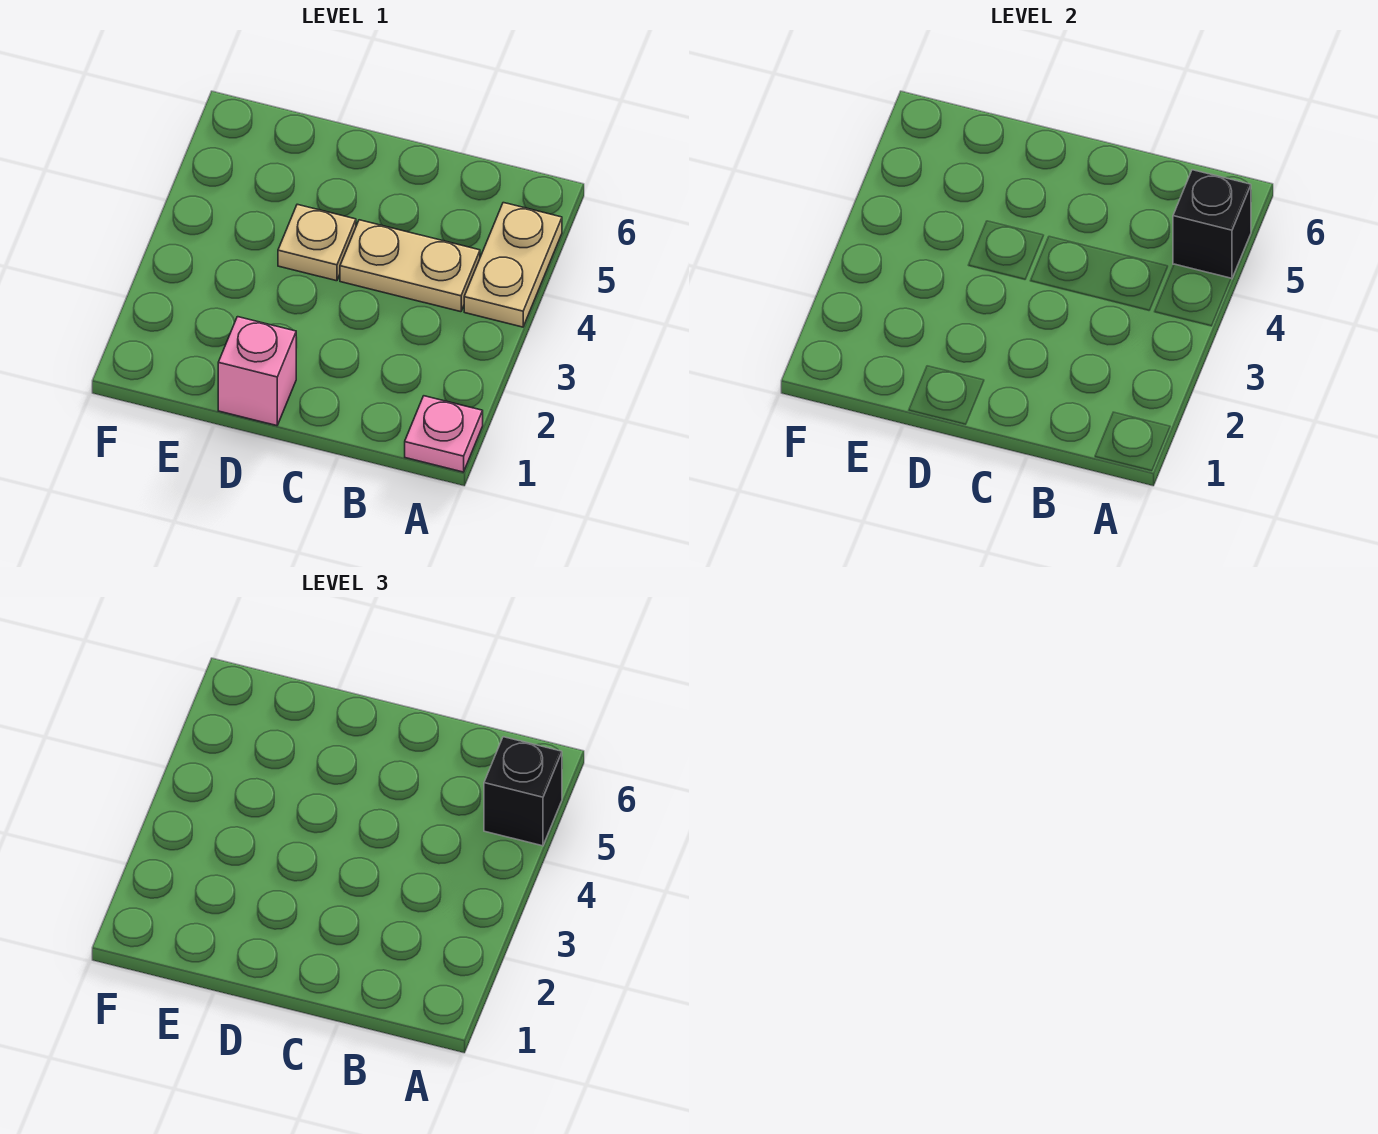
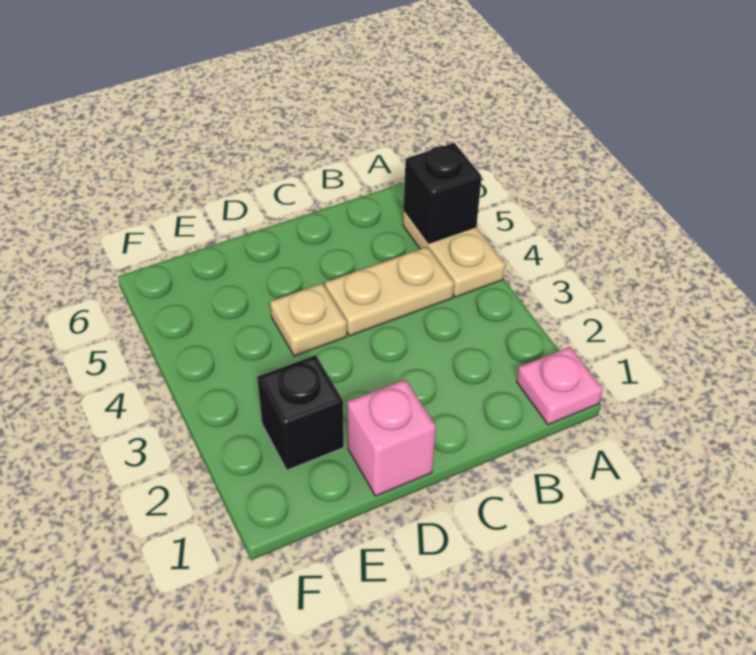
black brick A5 level 3 -> black brick E2 level 1

